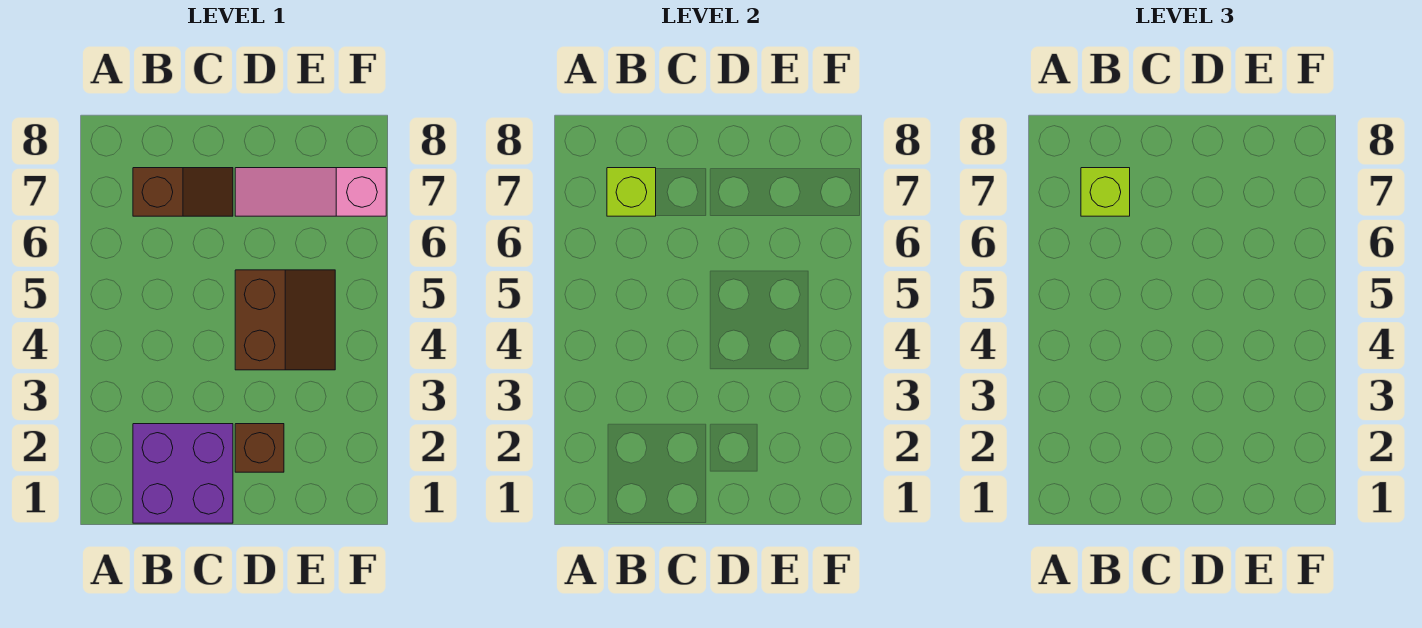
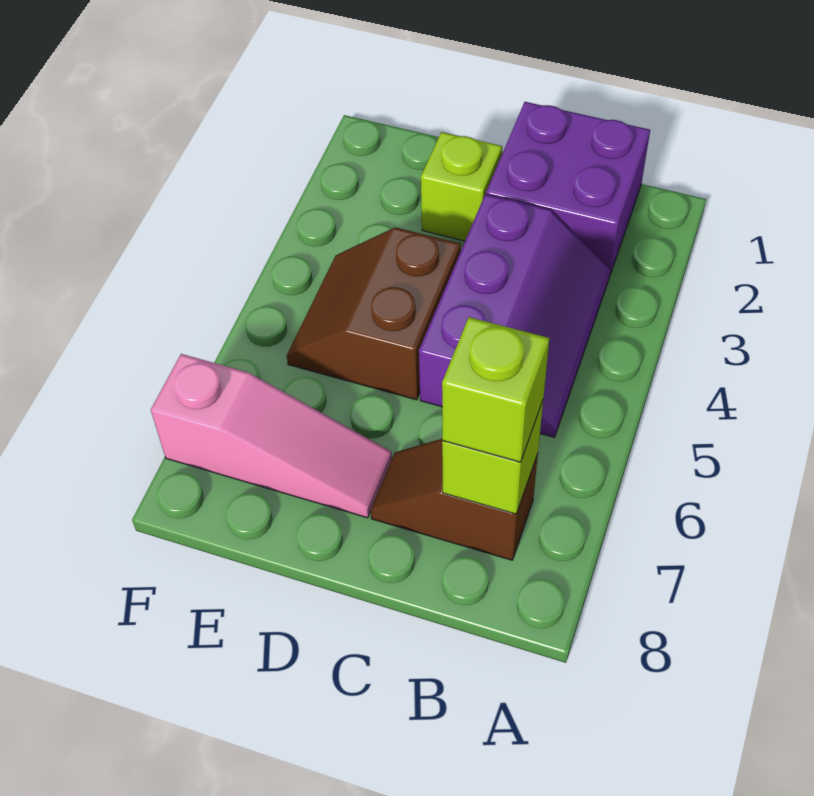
none -> purple slope B3:C5 level 1 top C
brown brick D2 level 1 -> lime brick D2 level 1

